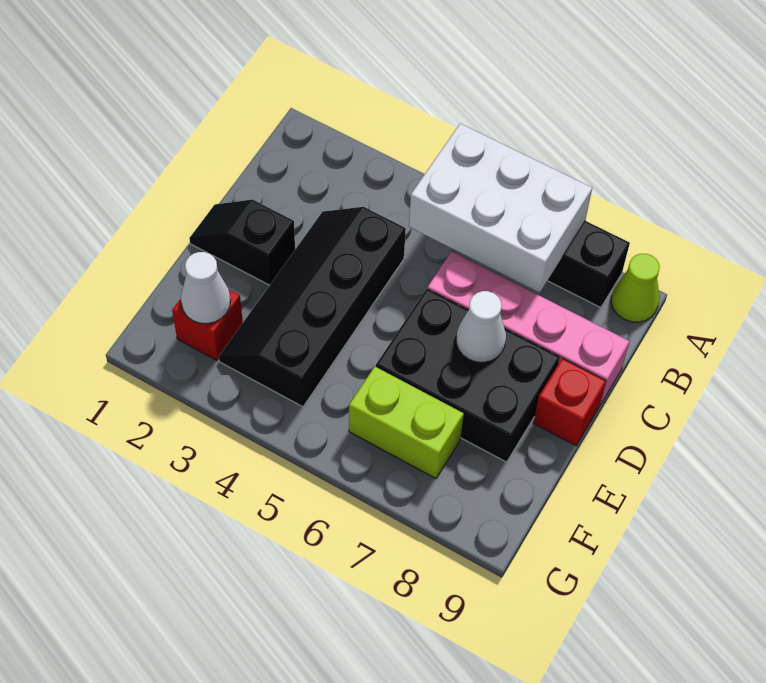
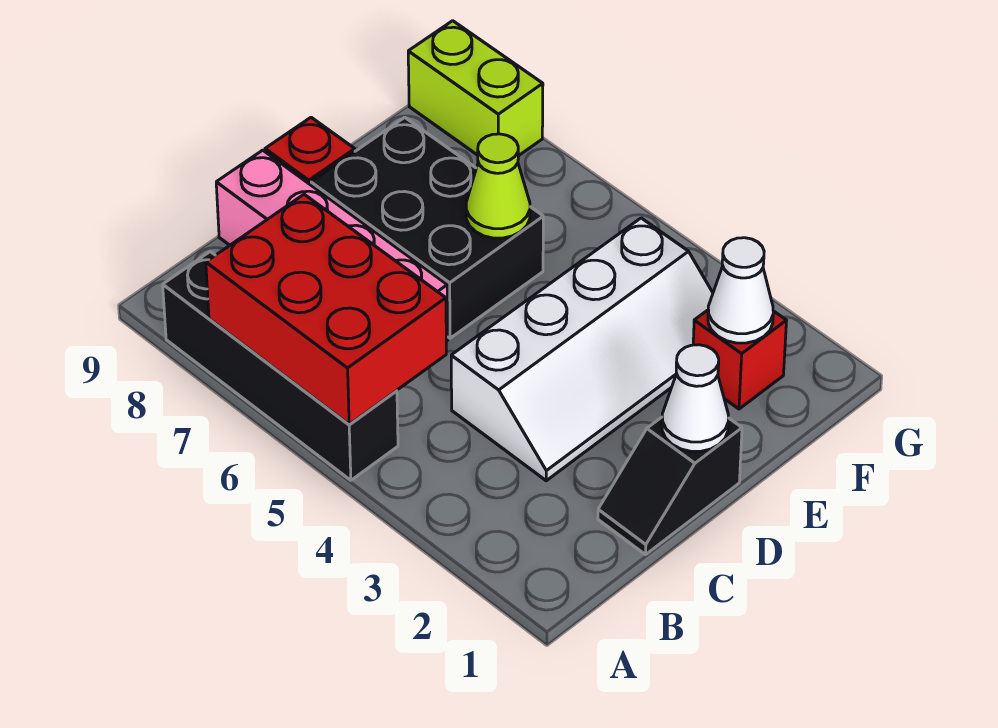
white brick A5:B7 level 2 -> red brick A5:B7 level 2
lime cone A9 level 1 -> lime cone E6 level 2
black slope C3:F4 level 1 top 4 -> white slope C3:F4 level 1 top 4
black slope D1:D2 level 1 top 2 -> black slope C1:D1 level 1 top D
white cone D7 level 2 -> white cone D1 level 2
lime brick F6:F7 level 1 -> lime brick G8:G9 level 1

